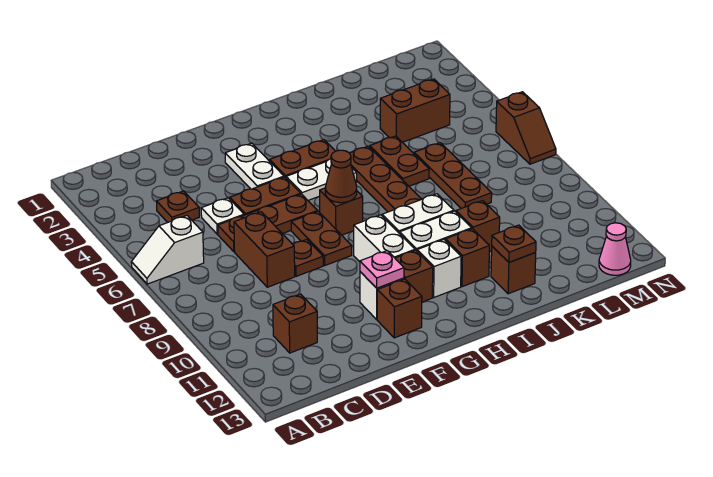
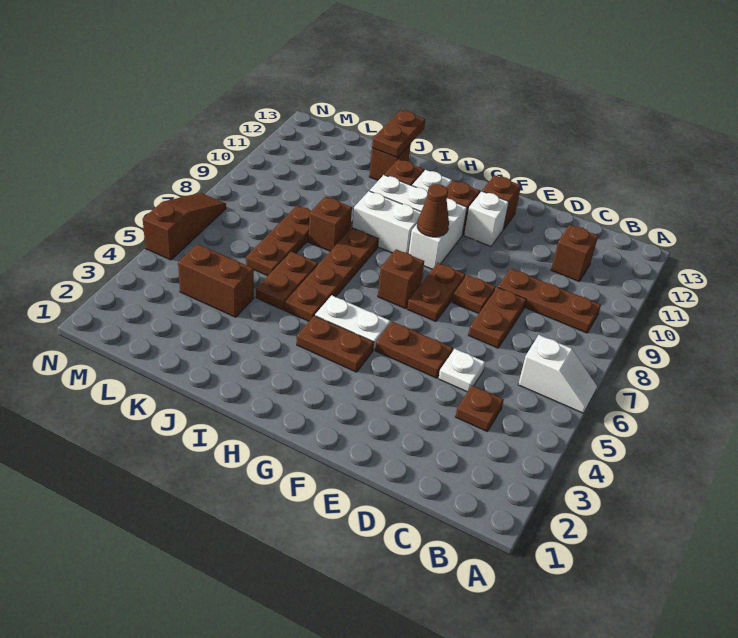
brown plate D6:F6 level 1 -> brown plate B9:D9 level 1
brown brick D7:D8 level 1 -> brown plate D7:D8 level 1
white plate F3:F4 level 1 -> none
pink plate F11 level 2 -> none
brown cone G7 level 2 -> brown cone G9 level 2
brown brick J10 level 1 -> brown brick J8 level 1
brown plate J12 level 2 -> brown plate J12:J13 level 2
pink cone M13 level 1 -> none
brown slope N6:N7 level 1 top 6 -> brown slope N5:N7 level 1 top 5

